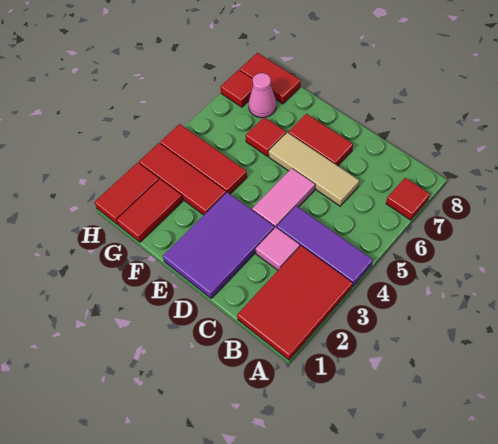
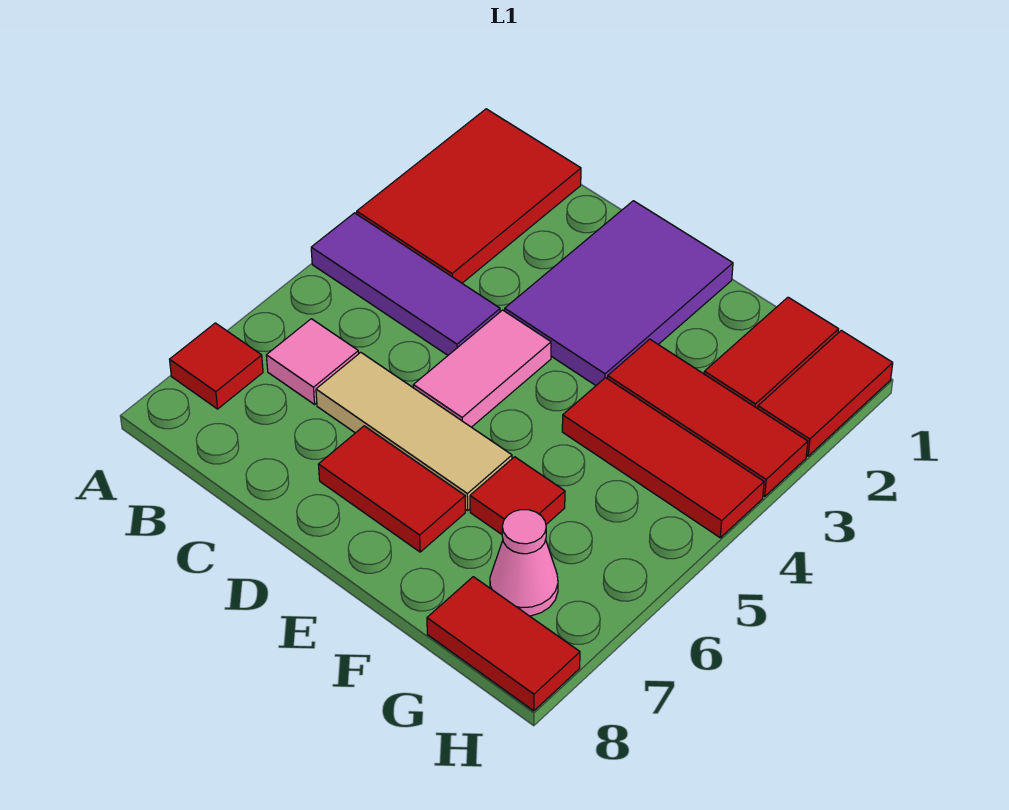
pink tile C3 level 1 -> pink tile B6 level 1
red tile H7 level 1 -> none

